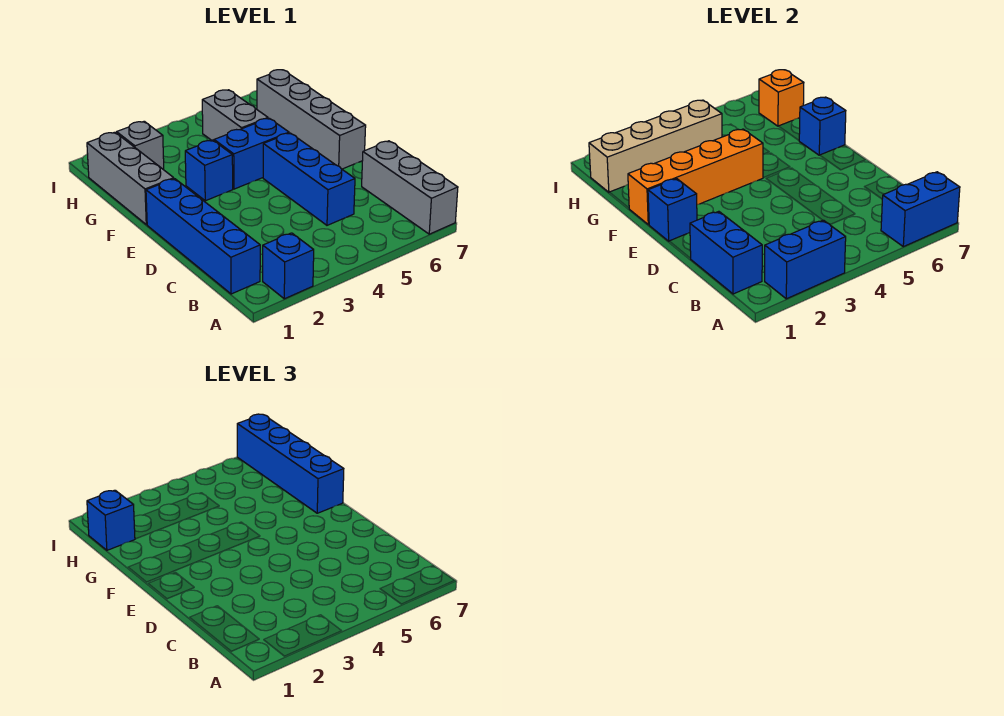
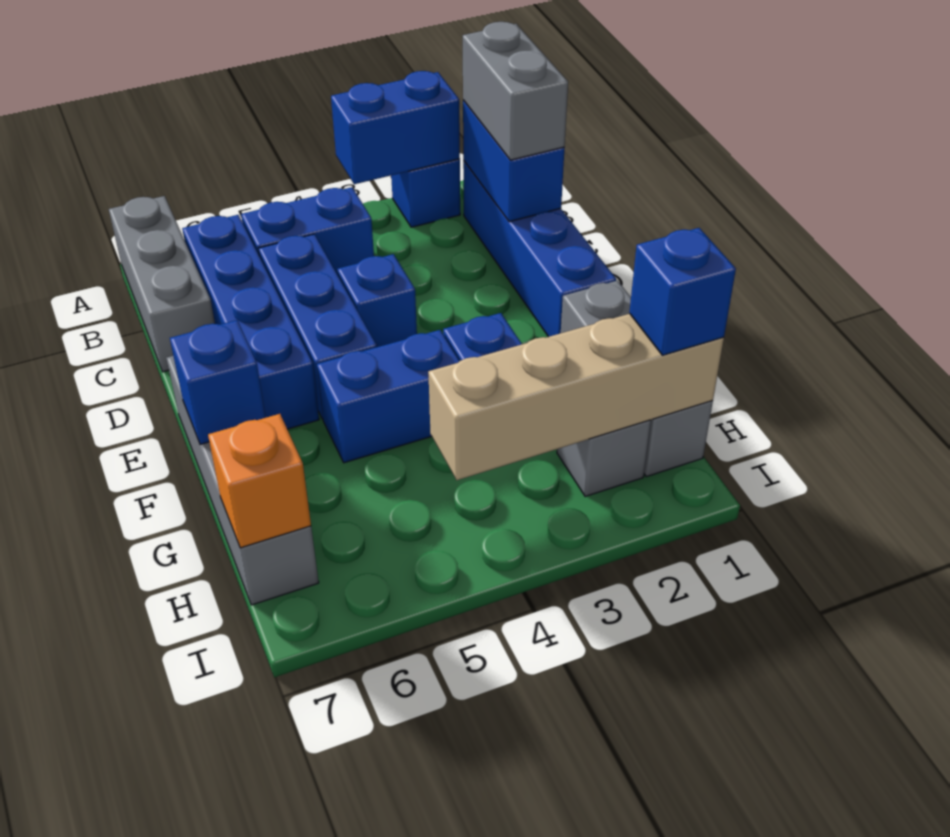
blue brick A6:A7 level 2 -> blue brick B4:B5 level 1
blue brick E1 level 2 -> blue brick D4 level 1
orange brick F1:F4 level 2 -> none
blue brick F7:I7 level 3 -> blue brick B6:E6 level 1
grey brick G5:H5 level 1 -> grey brick B1:C1 level 3

